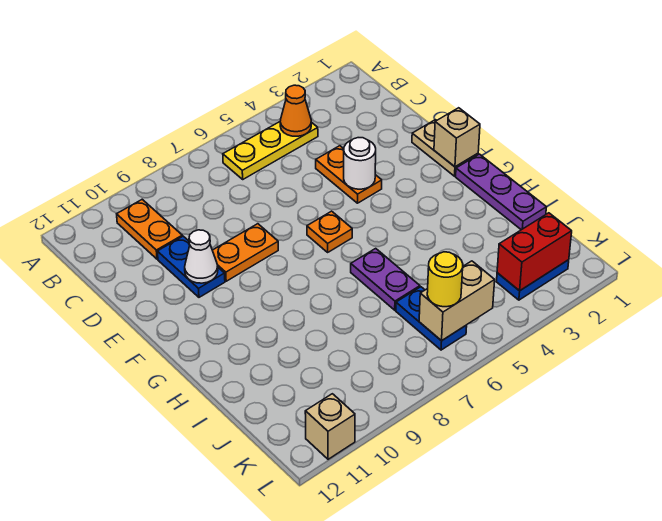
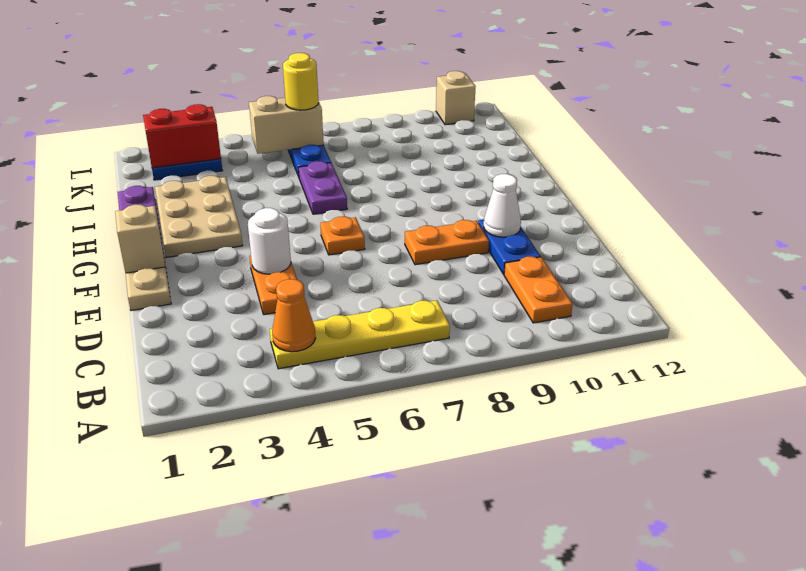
yellow plate B4:B6 level 1 -> yellow plate B4:B7 level 1
none -> tan plate G2:I3 level 1

